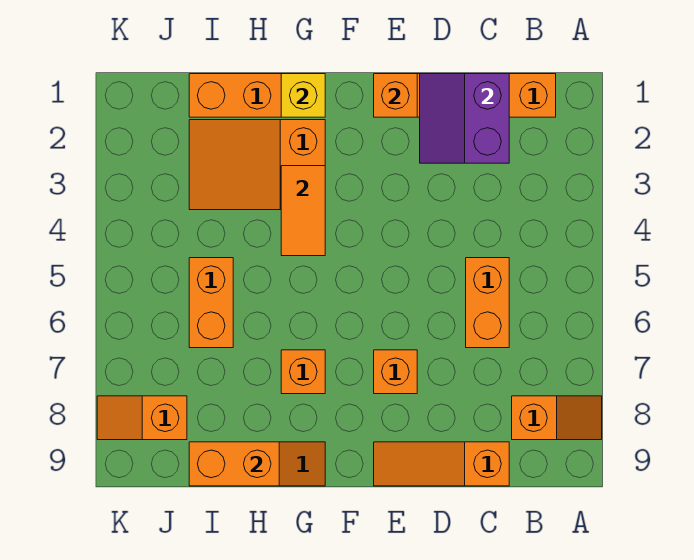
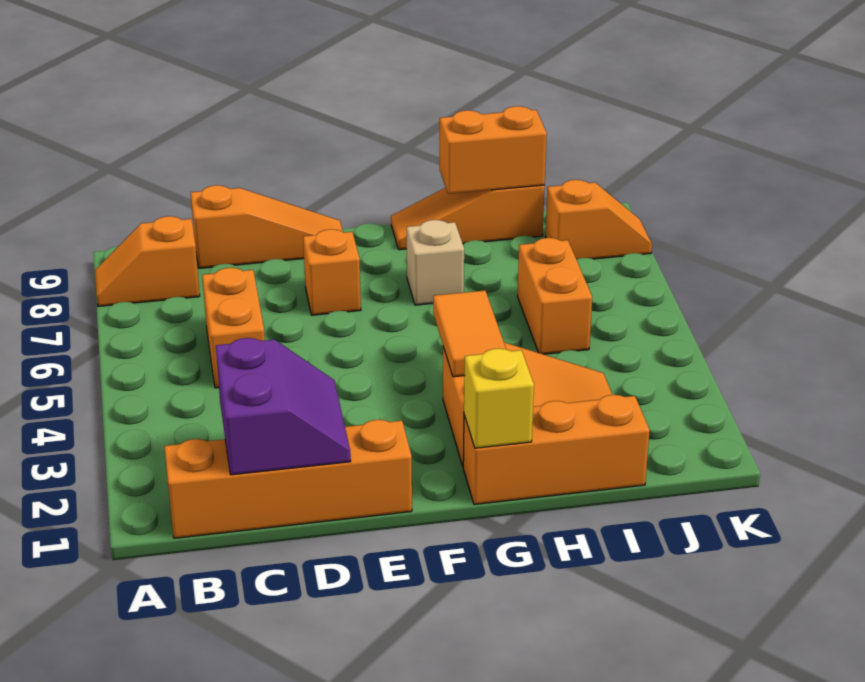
orange brick E1 level 2 -> none
orange brick G7 level 1 -> tan brick G7 level 1

